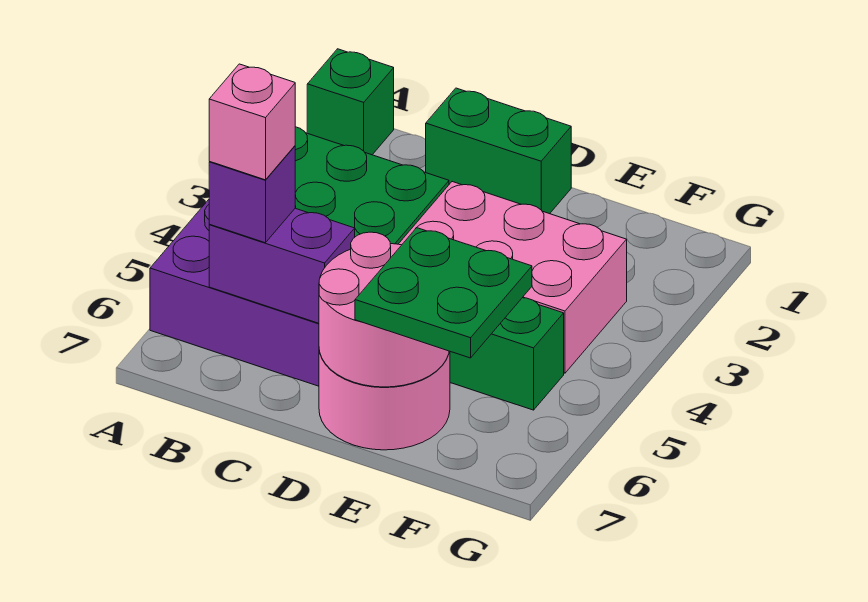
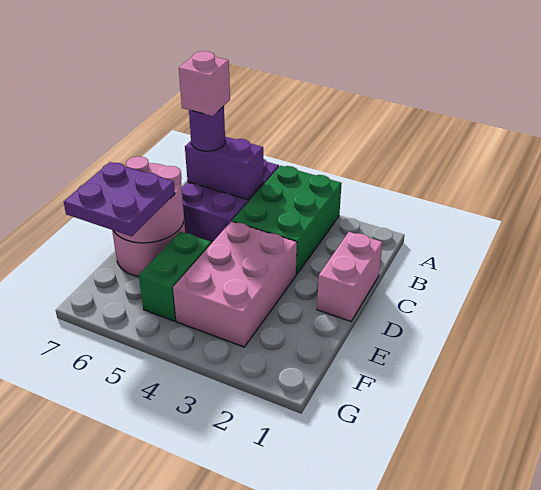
green brick A1 level 1 -> none
purple brick B6:C6 level 2 -> purple brick B5:B6 level 2
purple brick B6 level 3 -> purple round brick B6 level 3
green brick C1:D1 level 1 -> pink brick C1:D1 level 1
green plate E6:F7 level 3 -> purple plate E6:F7 level 3

